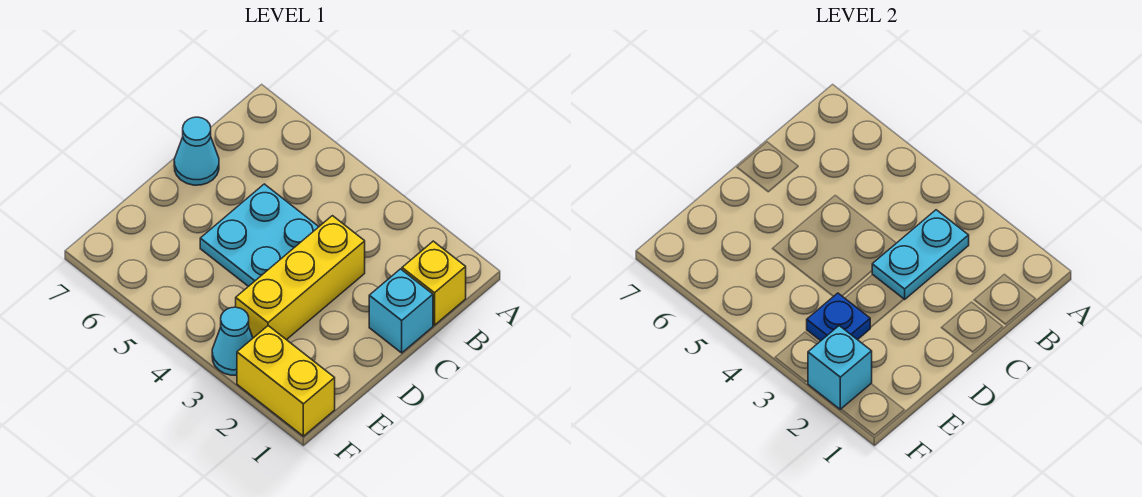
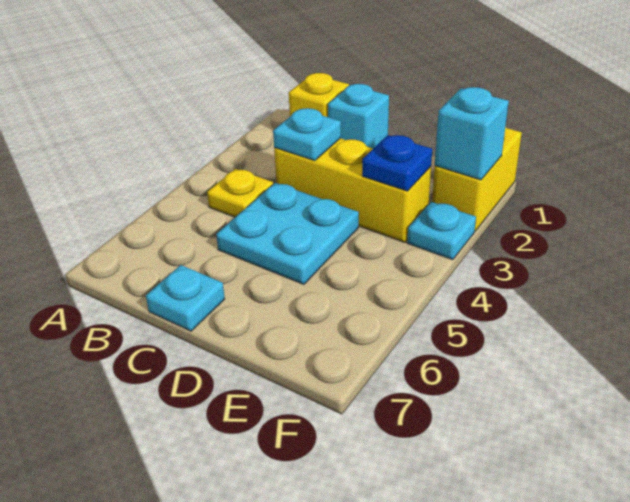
cyan plate B3:C3 level 2 -> cyan plate C3 level 2
none -> yellow plate B4 level 1
cyan cone C7 level 1 -> cyan plate C7 level 1
cyan cone F3 level 1 -> cyan plate F3 level 1

